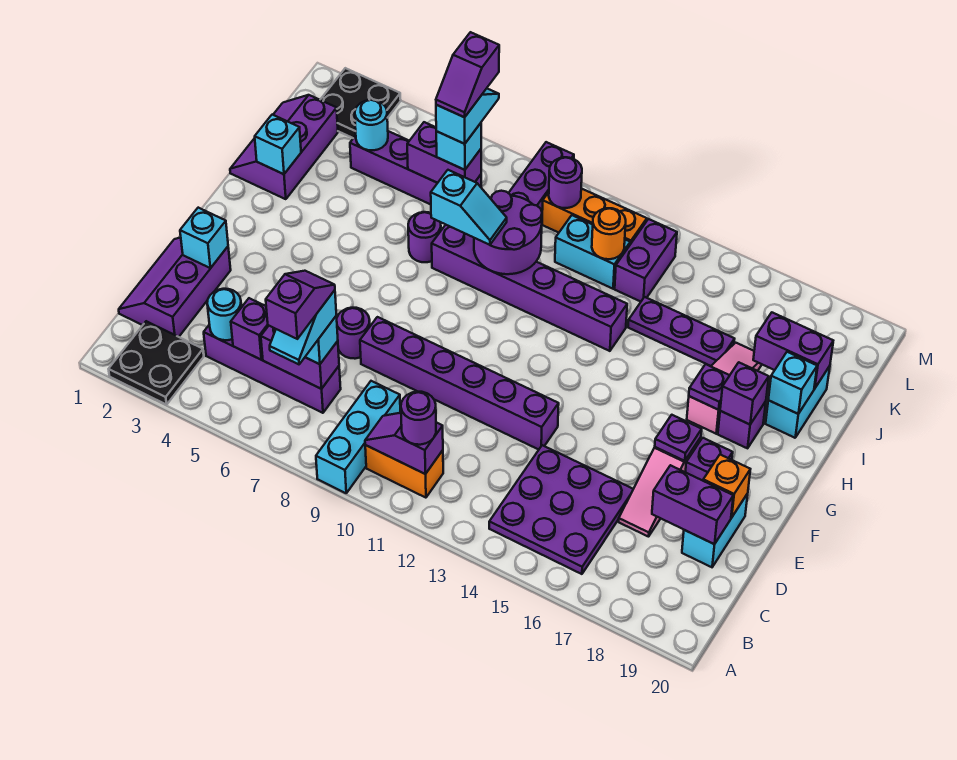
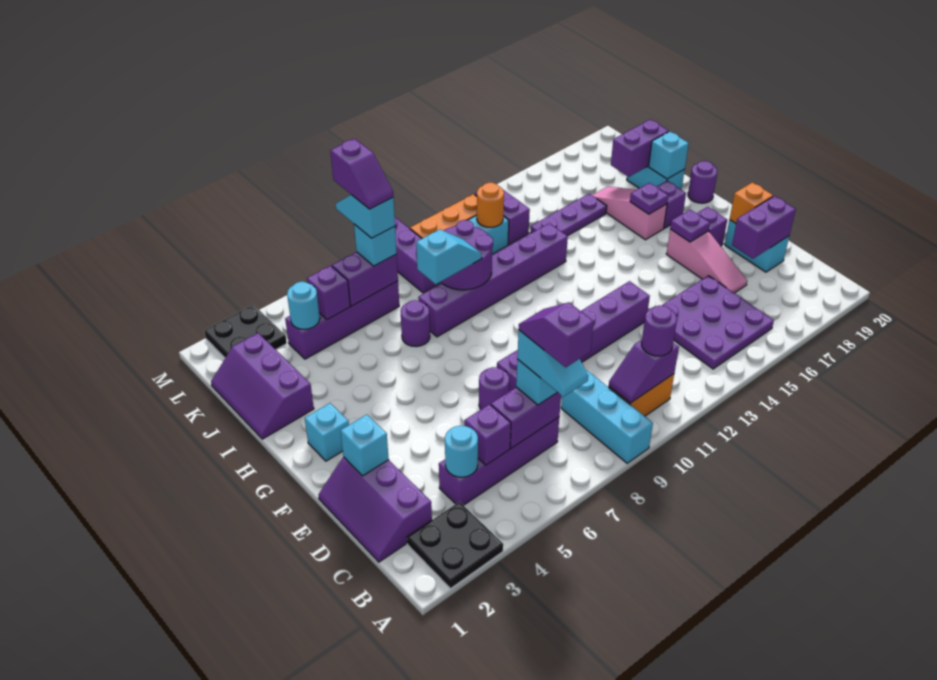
purple brick H18 level 2 -> purple brick K5 level 2
cyan brick I2 level 2 -> cyan brick G2 level 1
purple round brick L10 level 2 -> purple round brick H20 level 1

